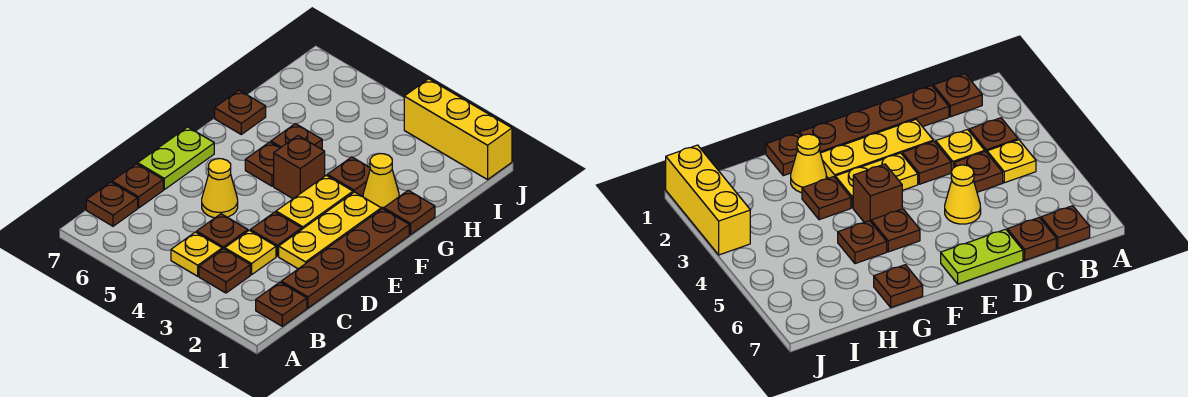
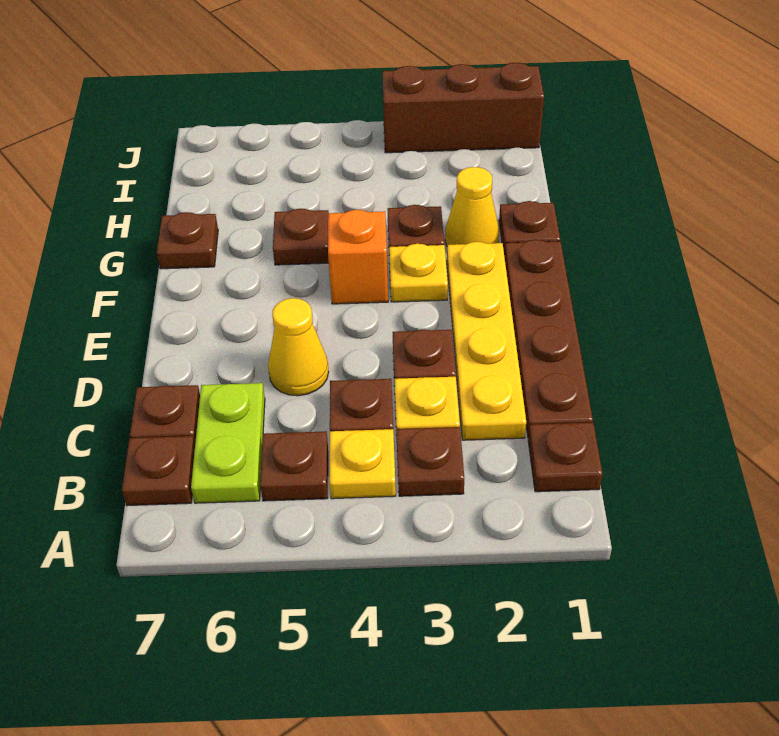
yellow plate D2:F2 level 1 -> yellow plate C2:F2 level 1
lime plate D7:E7 level 1 -> lime plate B6:C6 level 1
yellow plate E3:F3 level 1 -> yellow plate F3 level 1
brown brick F4 level 1 -> orange brick F4 level 1
brown plate F5 level 1 -> brown plate B5 level 1
yellow brick J1:J3 level 1 -> brown brick J1:J3 level 1

